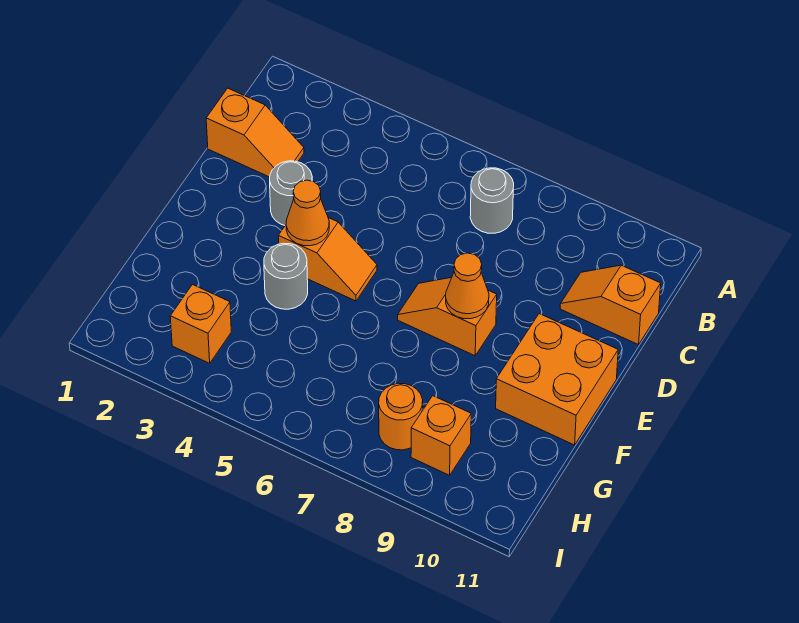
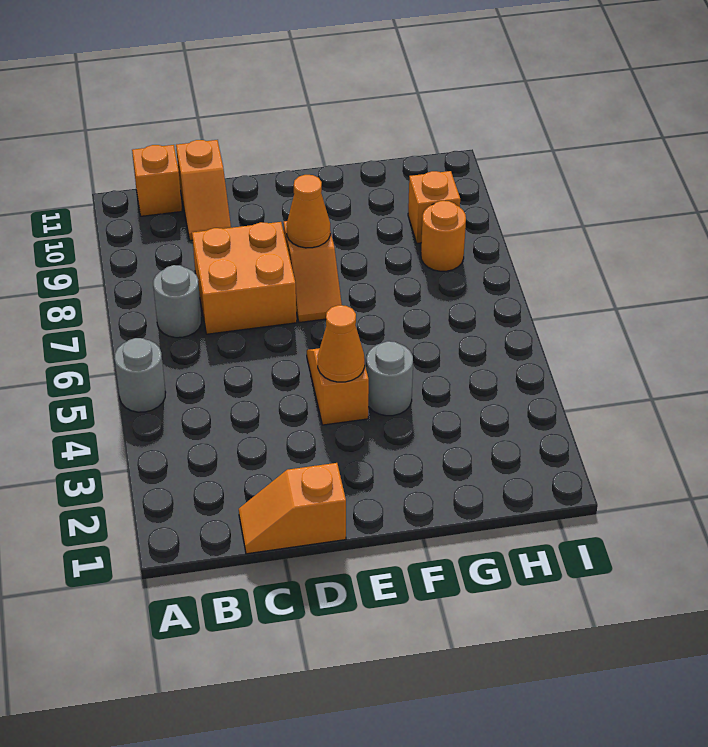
orange slope C1:C2 level 1 top 1 -> orange slope C1:D1 level 1 top D
grey round brick D3 level 1 -> grey round brick A5 level 1
orange brick E10:F11 level 1 -> orange brick C7:D8 level 1
orange brick H3 level 1 -> orange brick B11 level 1

